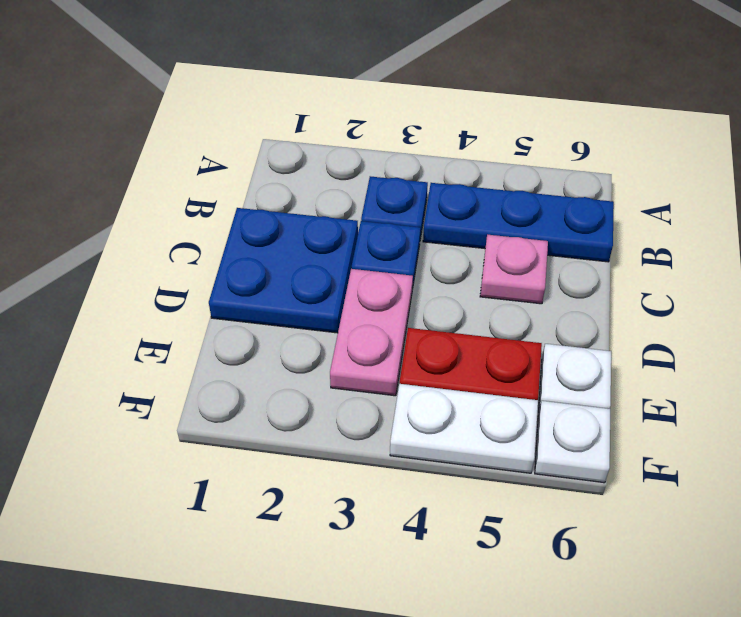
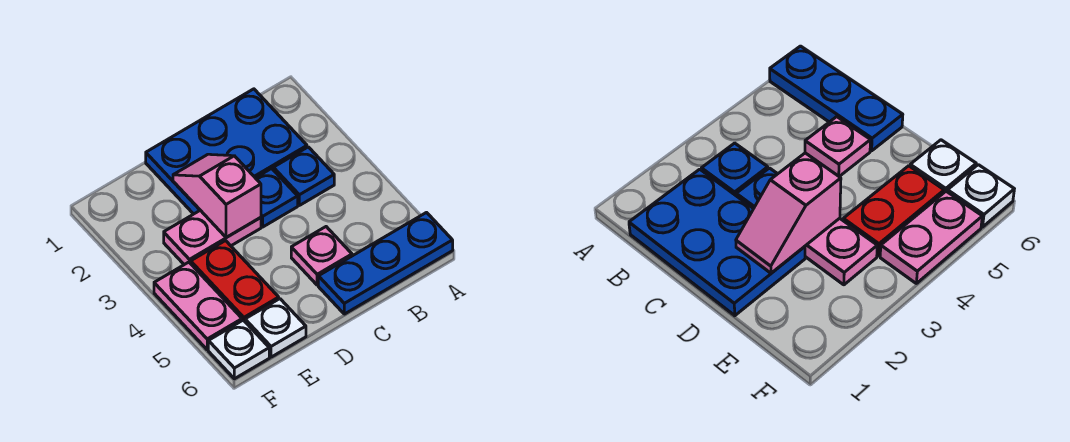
blue plate B4:B6 level 1 -> blue plate A6:C6 level 1
blue plate C1:D2 level 1 -> blue plate B1:D2 level 1
none -> pink slope D2:D3 level 2 top 3
white plate F4:F5 level 1 -> pink plate F4:F5 level 1

